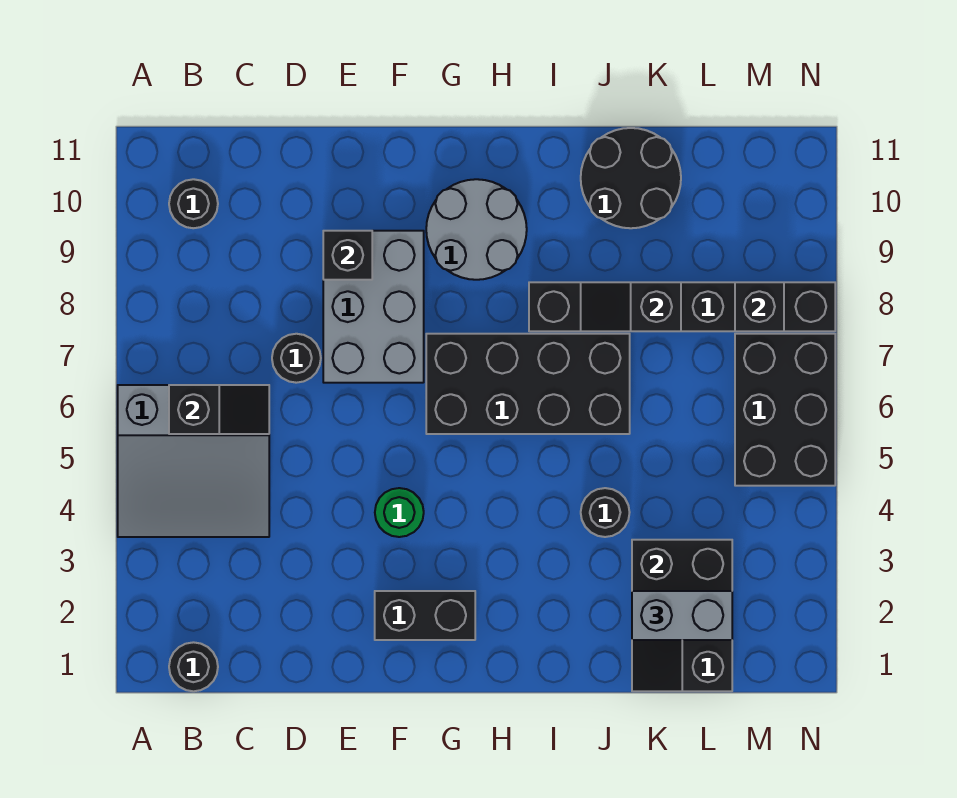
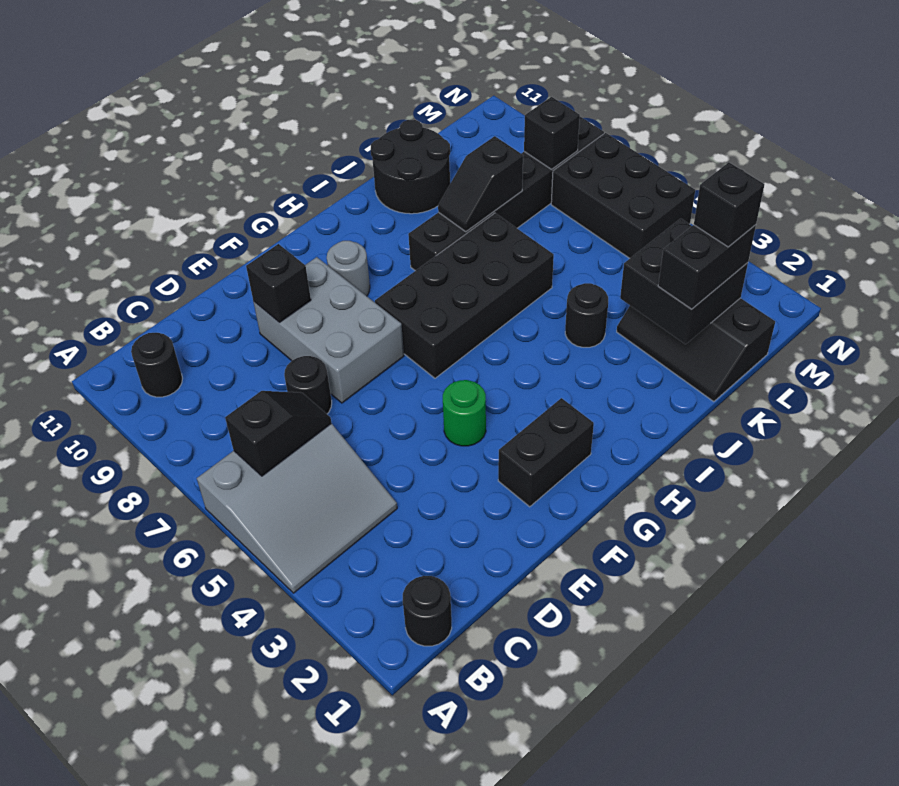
grey round brick G9:H10 level 1 -> grey round brick G9 level 1
grey brick K2:L2 level 3 -> black brick K2:L2 level 3
none -> black brick L2 level 4

